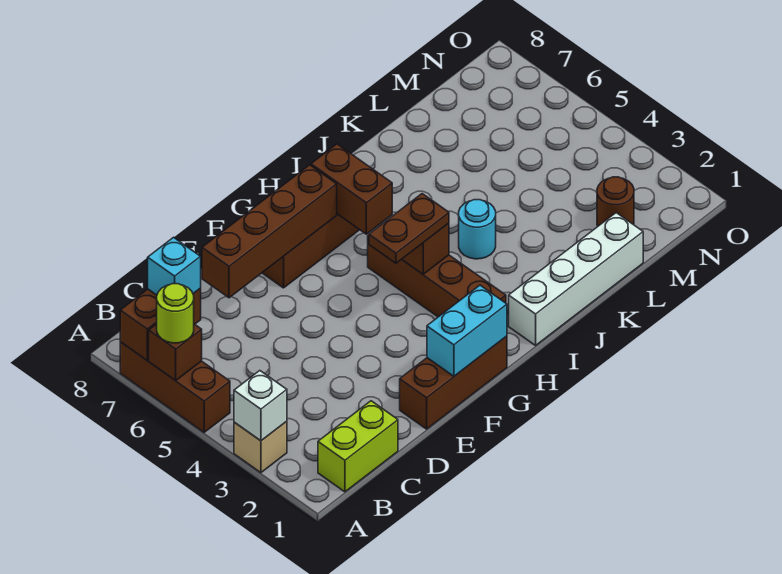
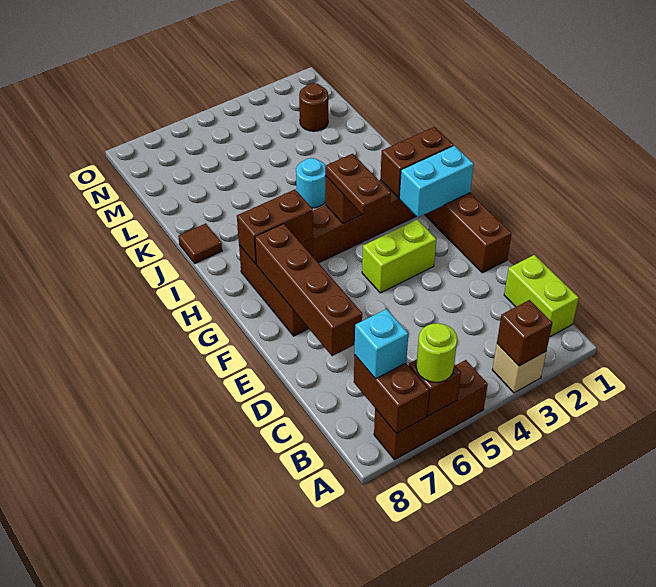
white brick A3 level 2 -> brown brick A3 level 2
cyan brick F1:G1 level 2 -> cyan brick G1:G2 level 2
none -> lime brick F3:F4 level 1
none -> brown brick H1:H2 level 2
white brick I1:L1 level 1 -> none
none -> brown tile J8 level 1

